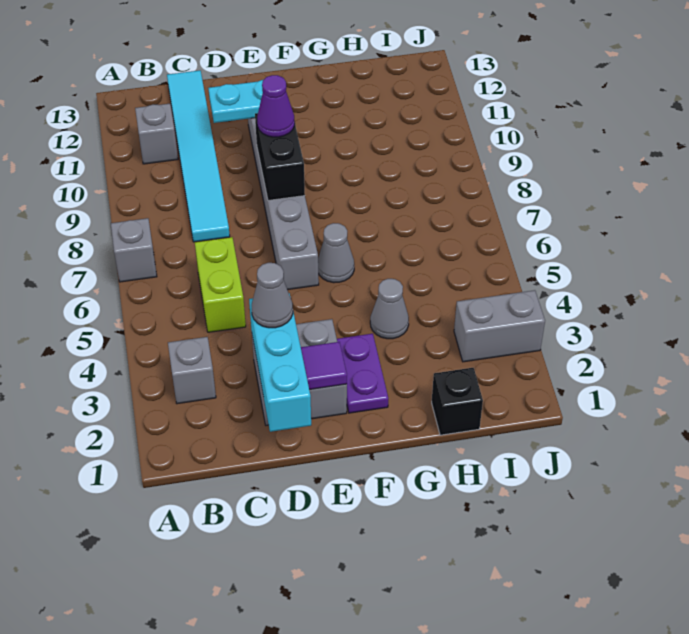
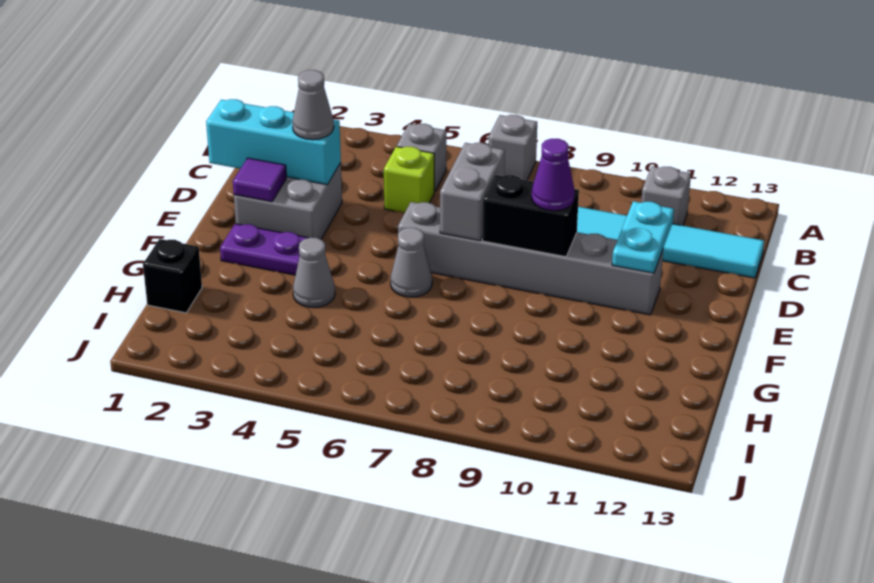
grey brick B3 level 1 -> grey brick B5 level 1
lime brick C5:C6 level 1 -> lime brick C5 level 1
grey brick I3:J3 level 1 -> grey brick D7:E7 level 2

